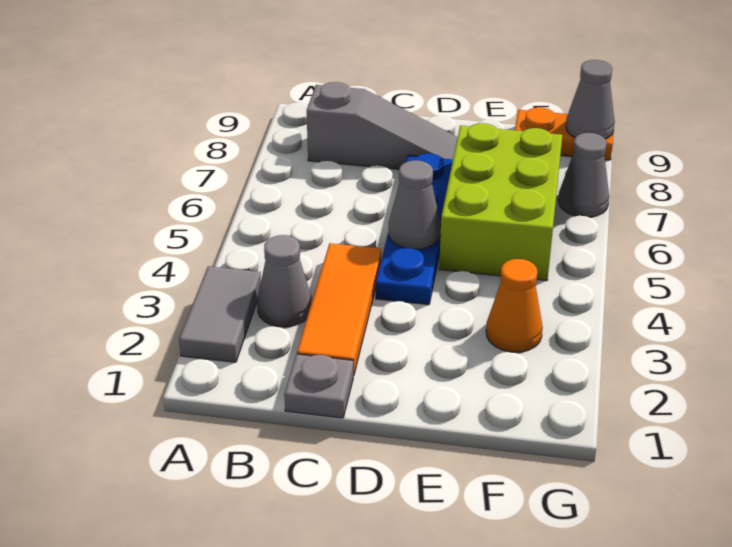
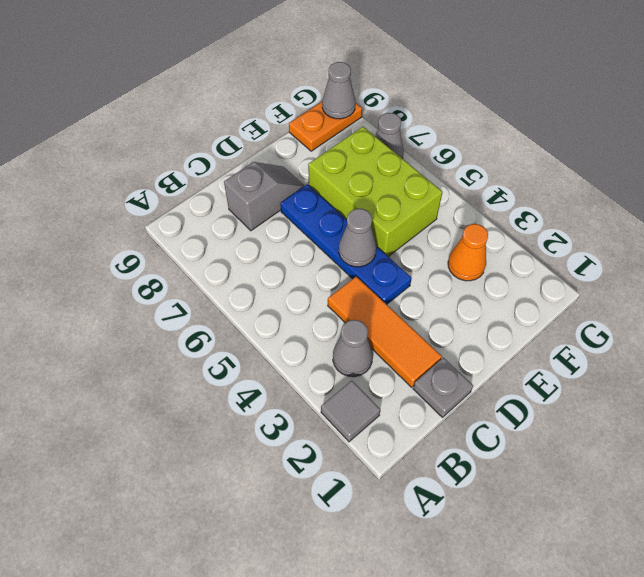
grey tile A2:A3 level 1 -> grey tile A2 level 1
grey slope B8:D8 level 1 top B -> grey slope C8:D8 level 1 top C

